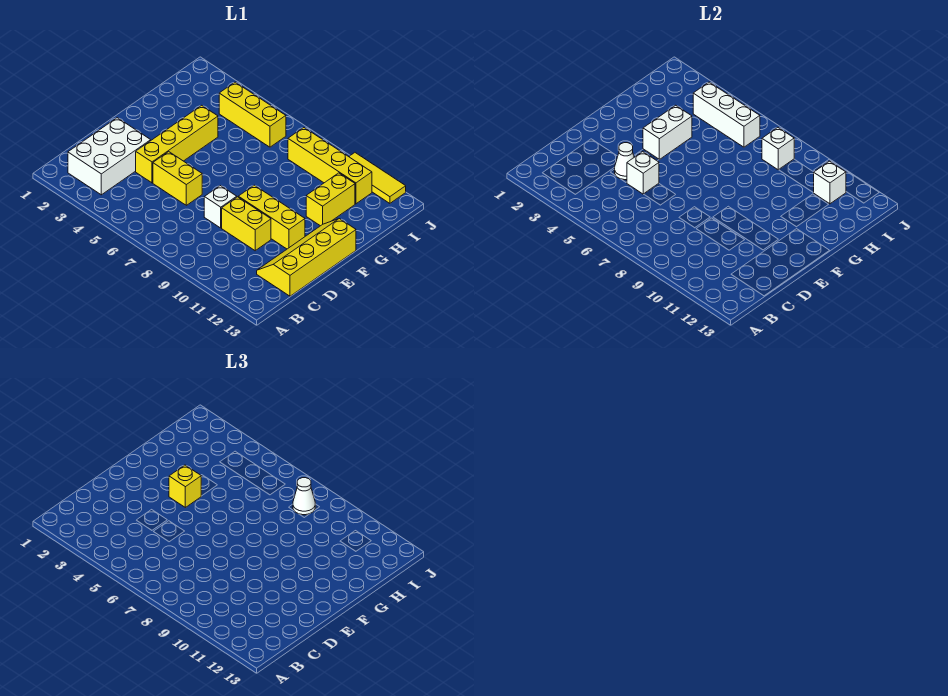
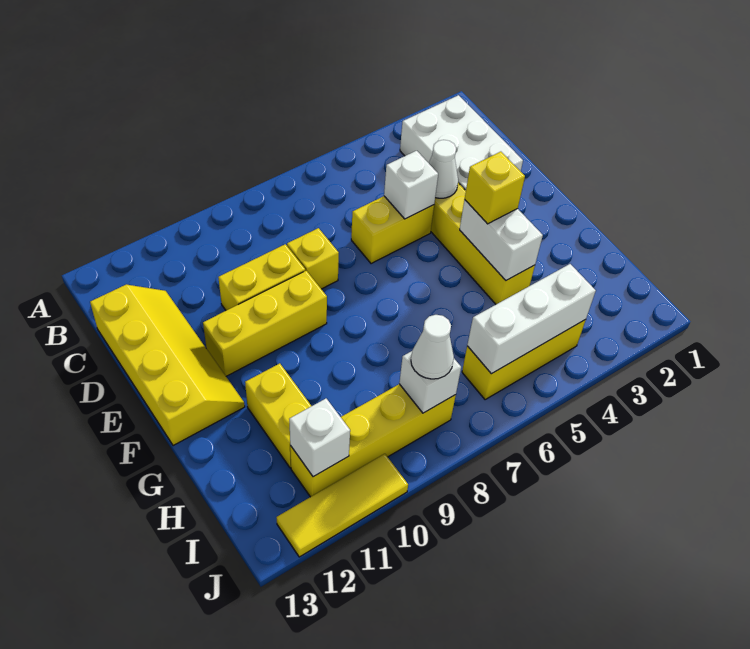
white brick D8 level 1 -> yellow brick D8 level 1

